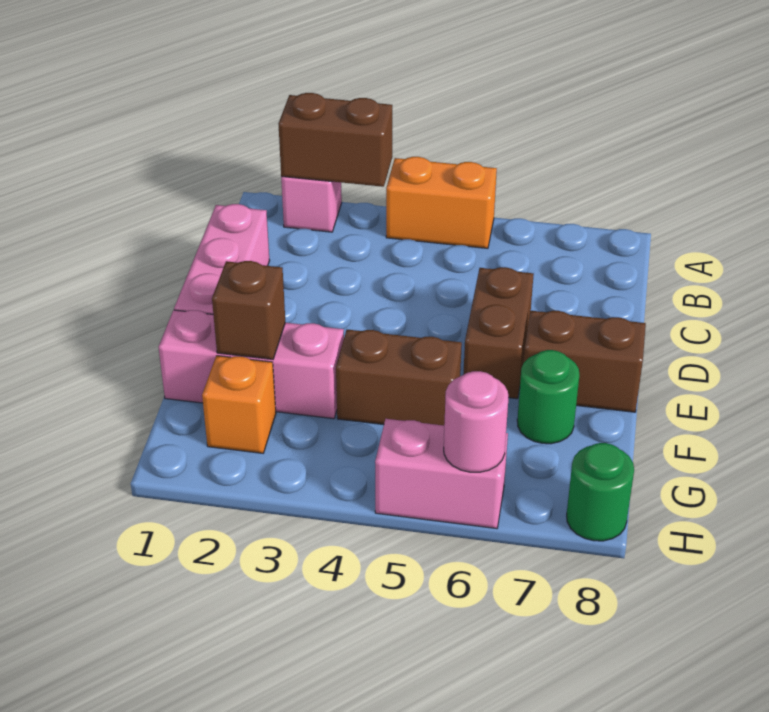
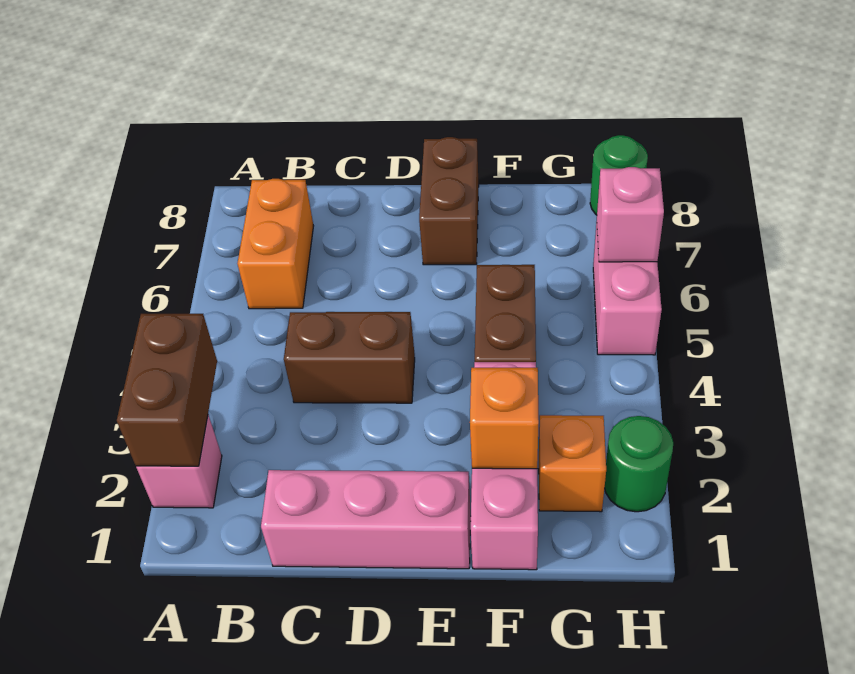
orange brick A4:A5 level 1 -> orange brick B6:B7 level 1
brown brick D6:E6 level 1 -> brown brick C4:D4 level 1
brown brick F2 level 2 -> orange brick F2 level 2
green round brick F7 level 1 -> green round brick H2 level 1
pink round brick H6 level 2 -> pink brick H6 level 2

